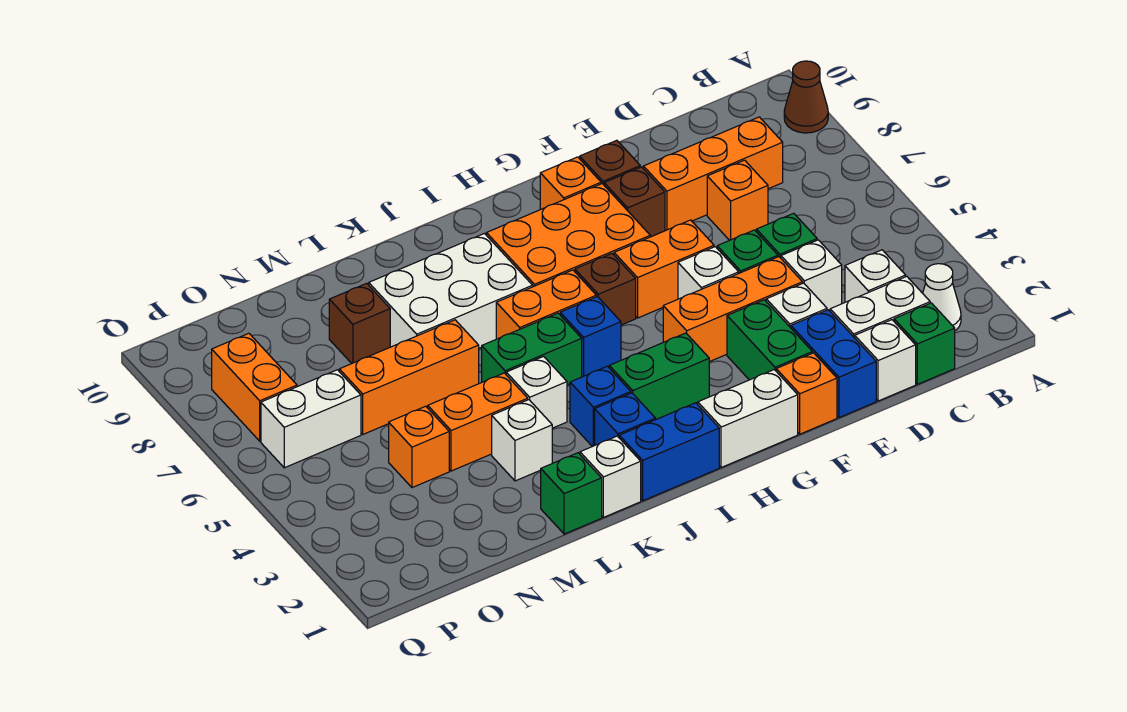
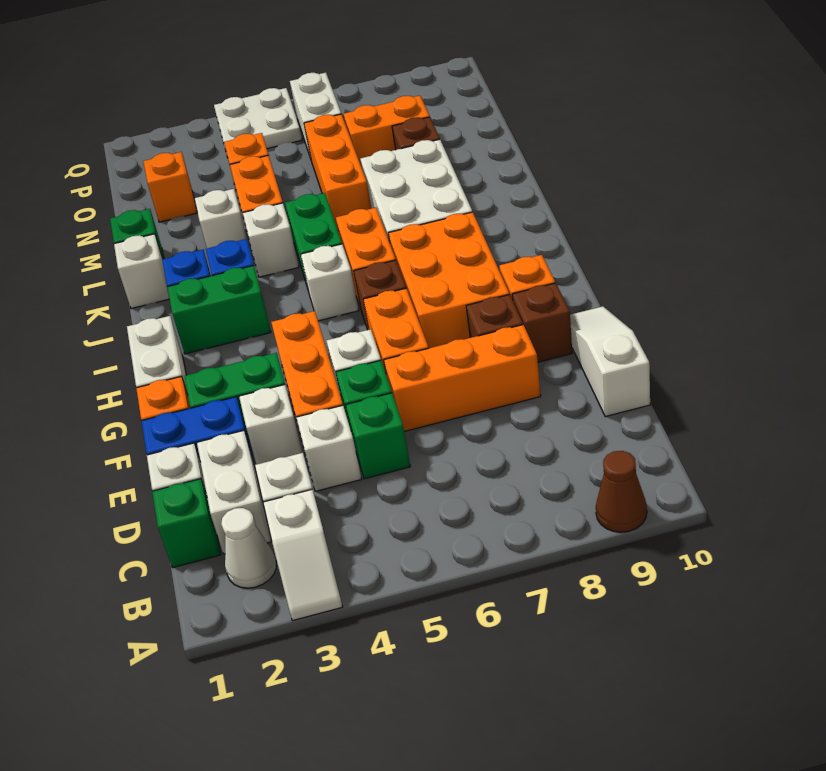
none -> white slope A3:B3 level 1 top B
orange brick C8:E8 level 1 -> orange brick E6:E8 level 1
orange brick D7 level 1 -> orange brick N2 level 1
none -> white slope D10:F10 level 1 top D
green brick H3:I3 level 1 -> green brick I2:I3 level 1
blue brick I1:J1 level 1 -> none
blue brick I5 level 1 -> white brick I5 level 1
none -> white plate P4:Q5 level 1
orange brick P7:P8 level 1 -> orange brick N7:N8 level 1

